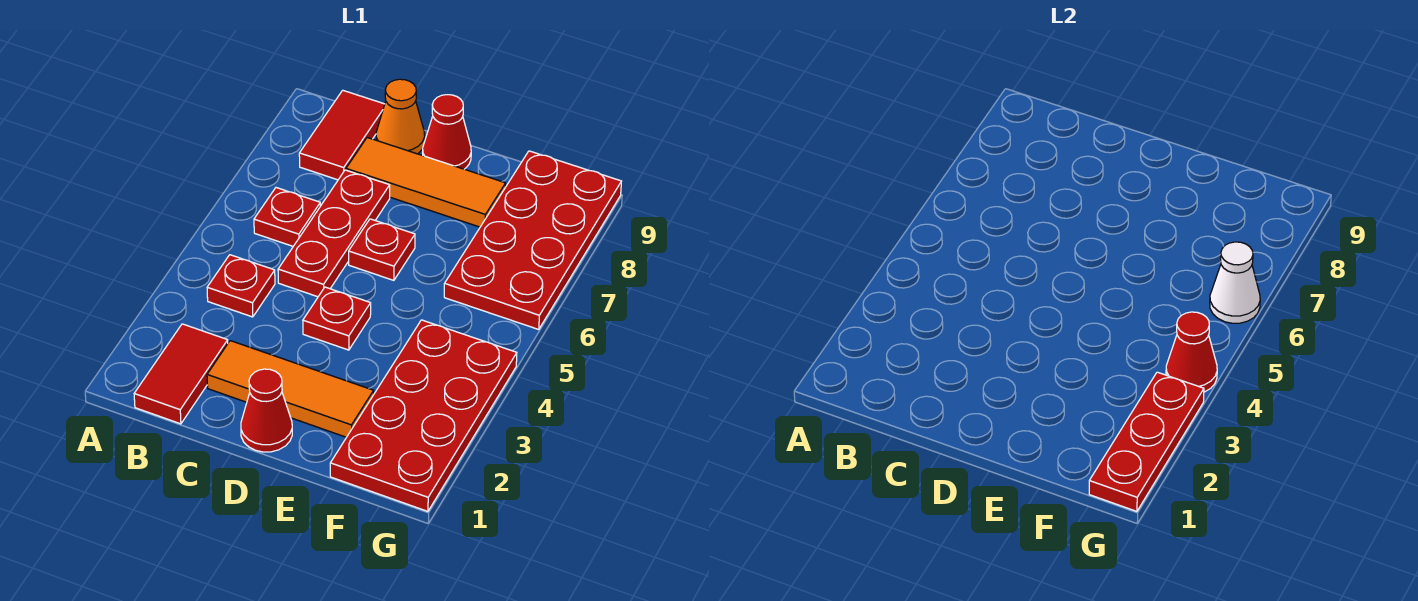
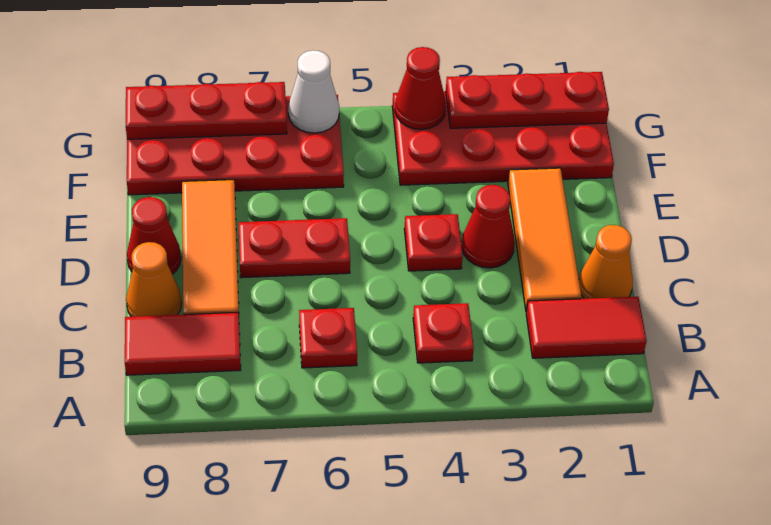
none -> orange cone C1 level 1
red plate C5:C7 level 1 -> red plate G7:G9 level 2
red cone D1 level 1 -> red cone D3 level 1
red plate D6 level 1 -> red plate D6:D7 level 1

